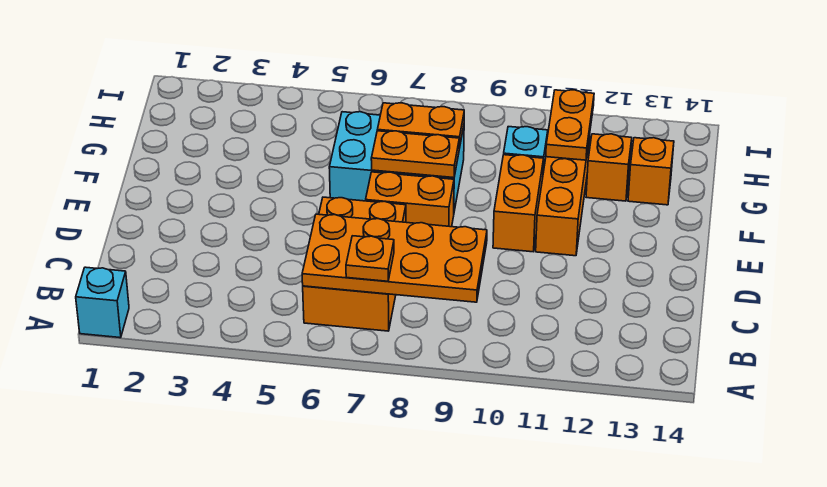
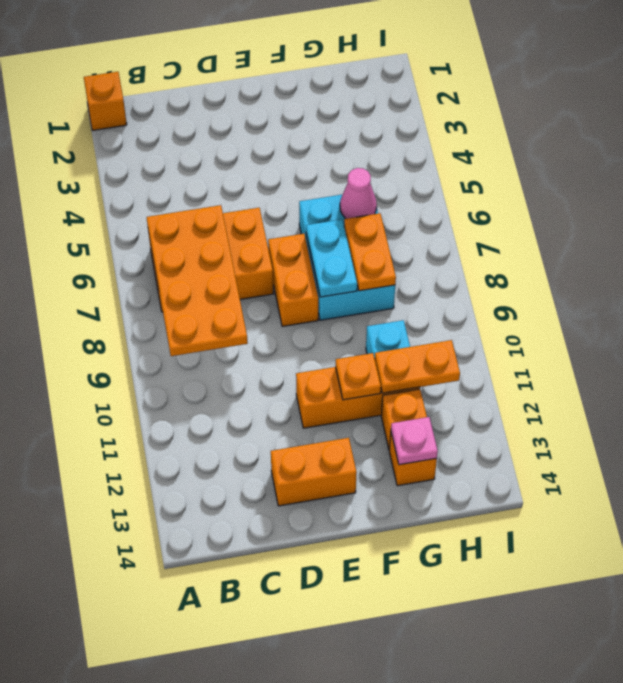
cyan brick A1 level 1 -> orange brick A1 level 1
orange plate B7 level 3 -> orange plate F11 level 2
orange brick E10:F10 level 1 -> orange brick D13:E13 level 1
orange plate F7:F8 level 2 -> cyan plate F7:F8 level 2
none -> pink cone G6 level 2
none -> pink plate G13 level 2

